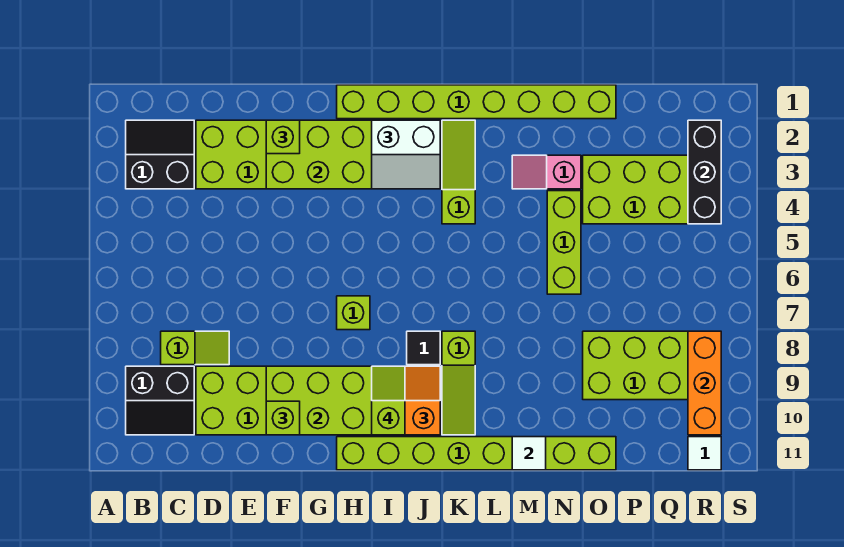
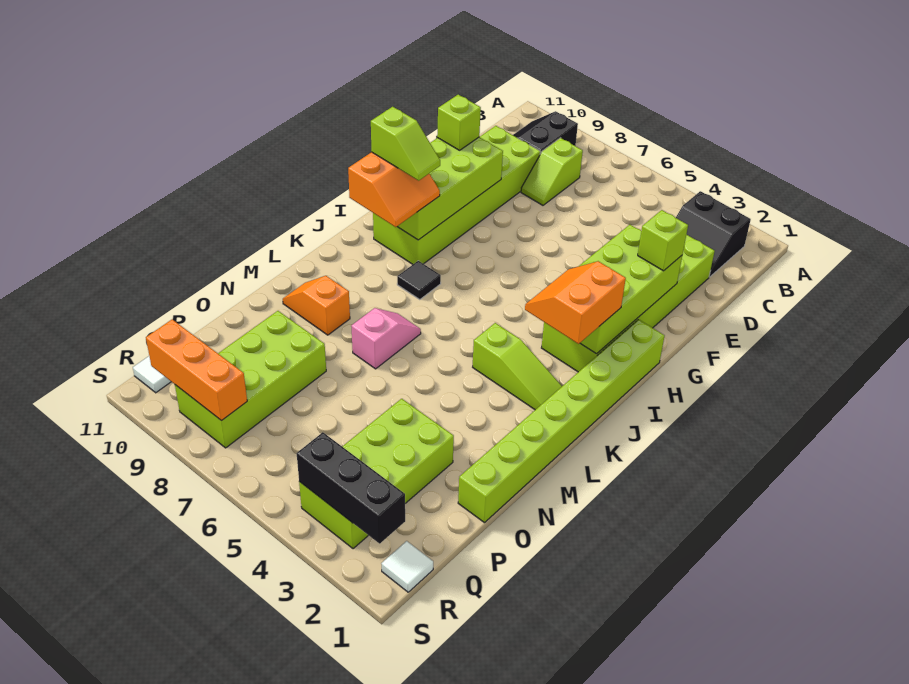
black slope B2:C3 level 1 top 3 -> black slope B2:C3 level 1 top B
lime brick H7 level 1 -> none
lime brick H11:O11 level 1 -> none
white slope I2:J3 level 3 top 2 -> orange slope I2:J3 level 3 top 2
lime slope K8:K10 level 1 top 8 -> none
pink slope M3:N3 level 1 top N -> pink slope L7:M7 level 1 top M
none -> orange slope M9:M10 level 1 top 9
white tile M11 level 2 -> white tile R1 level 1
lime brick N4:N6 level 1 -> none

